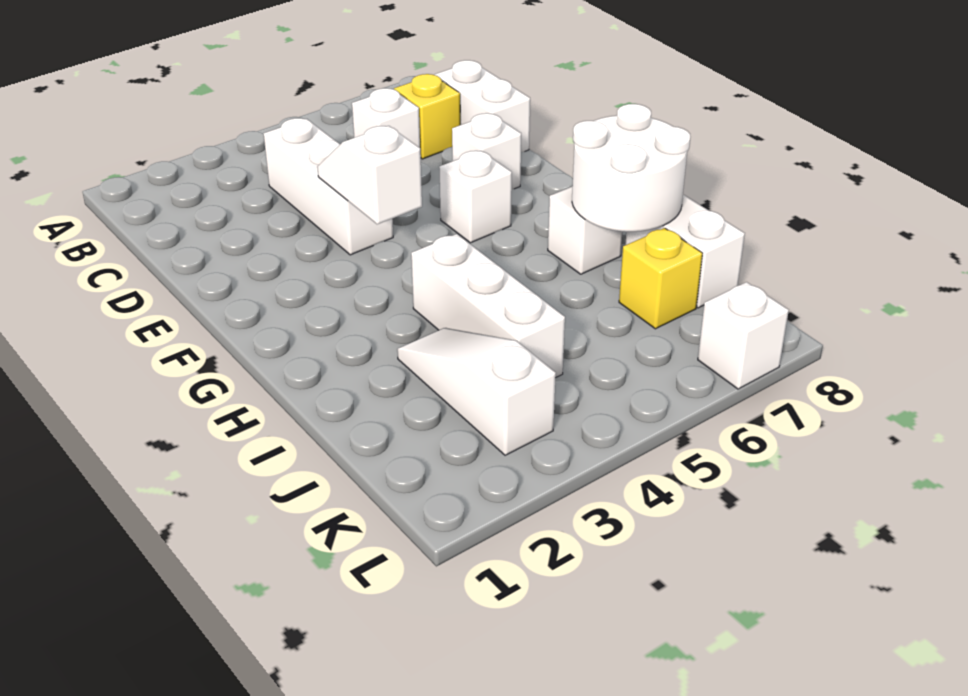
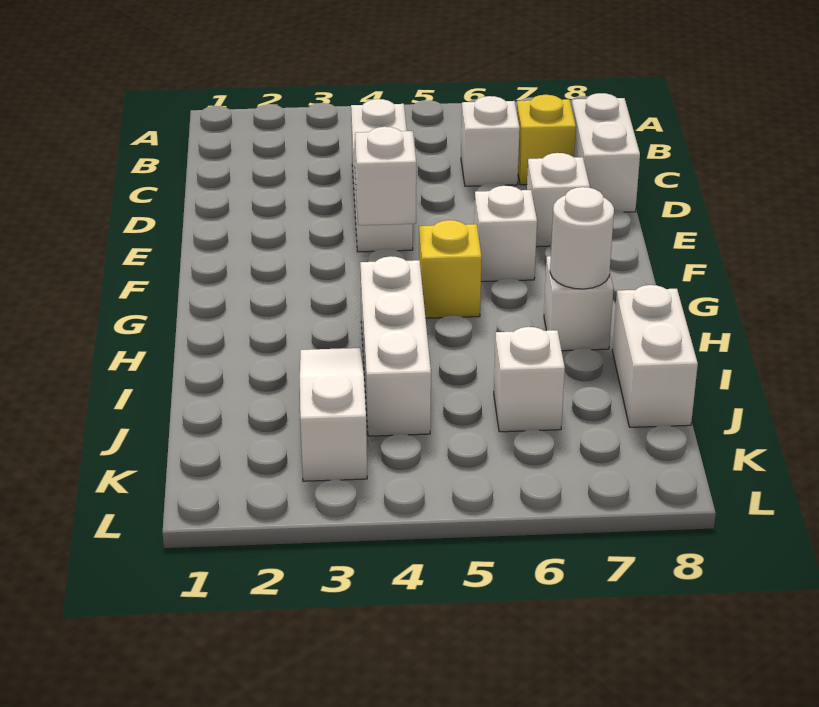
white round brick H7:I8 level 2 -> white round brick H7 level 2
yellow brick J7 level 1 -> yellow brick G5 level 1
white brick L7 level 1 -> white brick J6 level 1

